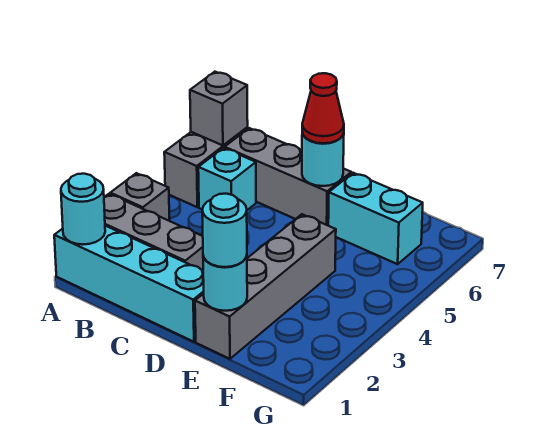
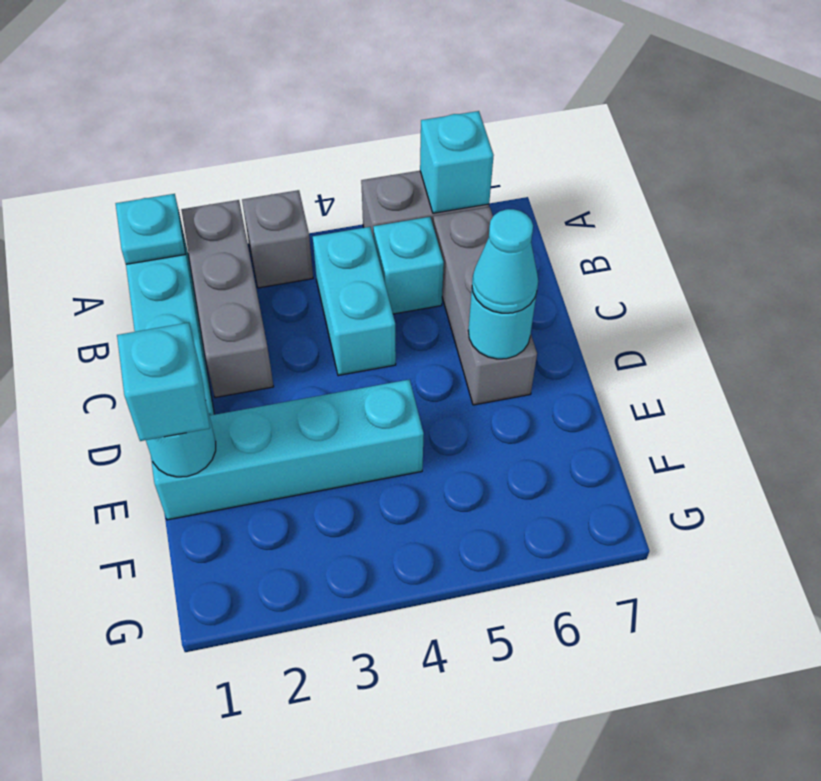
cyan round brick A1 level 2 -> cyan plate A1 level 2
grey brick A6 level 2 -> cyan brick A6 level 2
red cone D6 level 3 -> cyan cone D6 level 3
grey brick E1:E4 level 1 -> cyan brick E1:E4 level 1
cyan round brick E1 level 3 -> cyan brick E1 level 3
cyan brick E6:F6 level 1 -> cyan brick B4:C4 level 1

